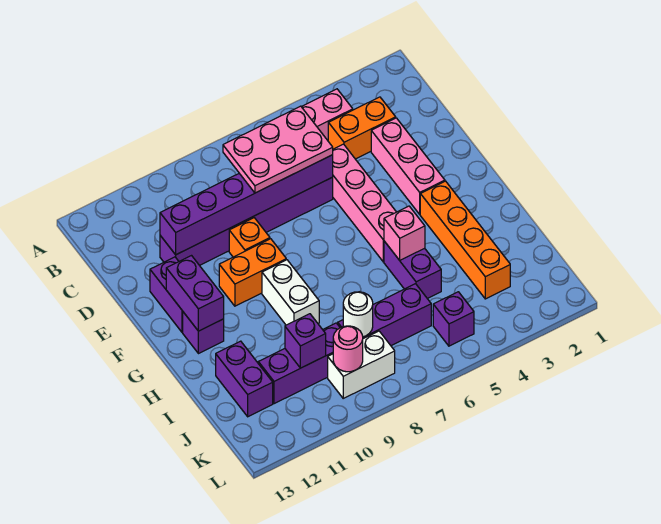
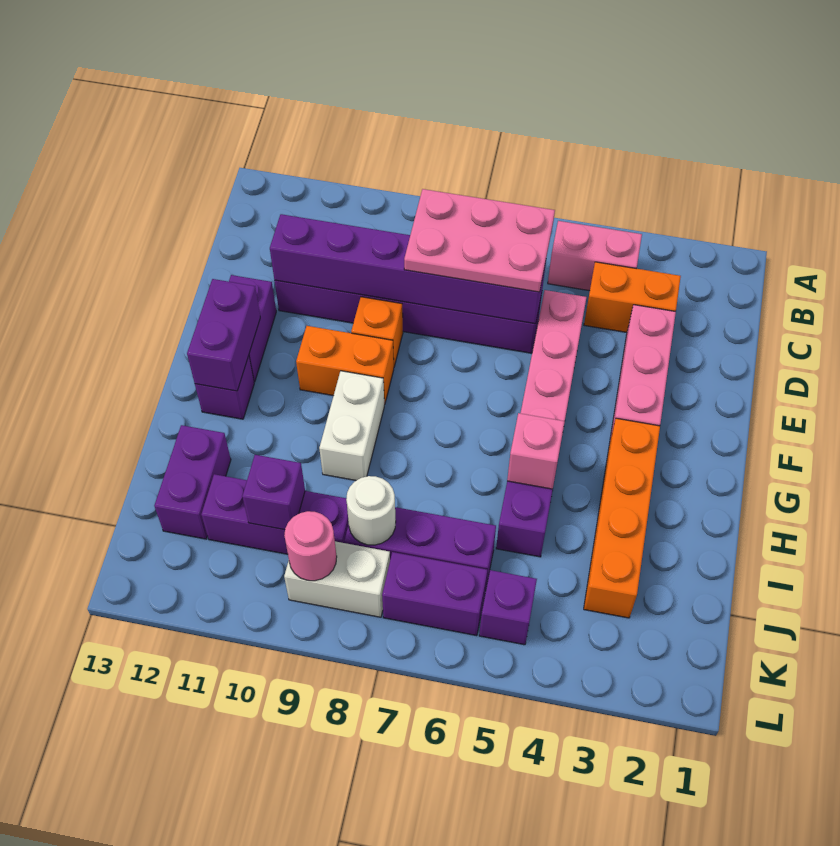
none -> purple brick K6:K7 level 1

